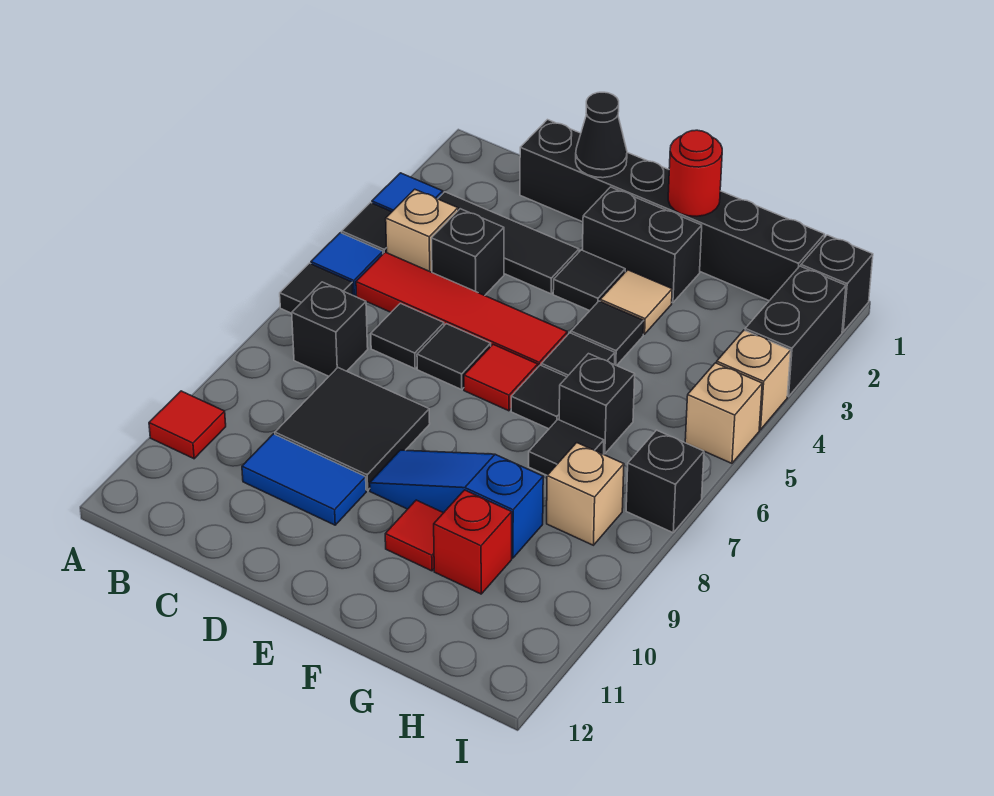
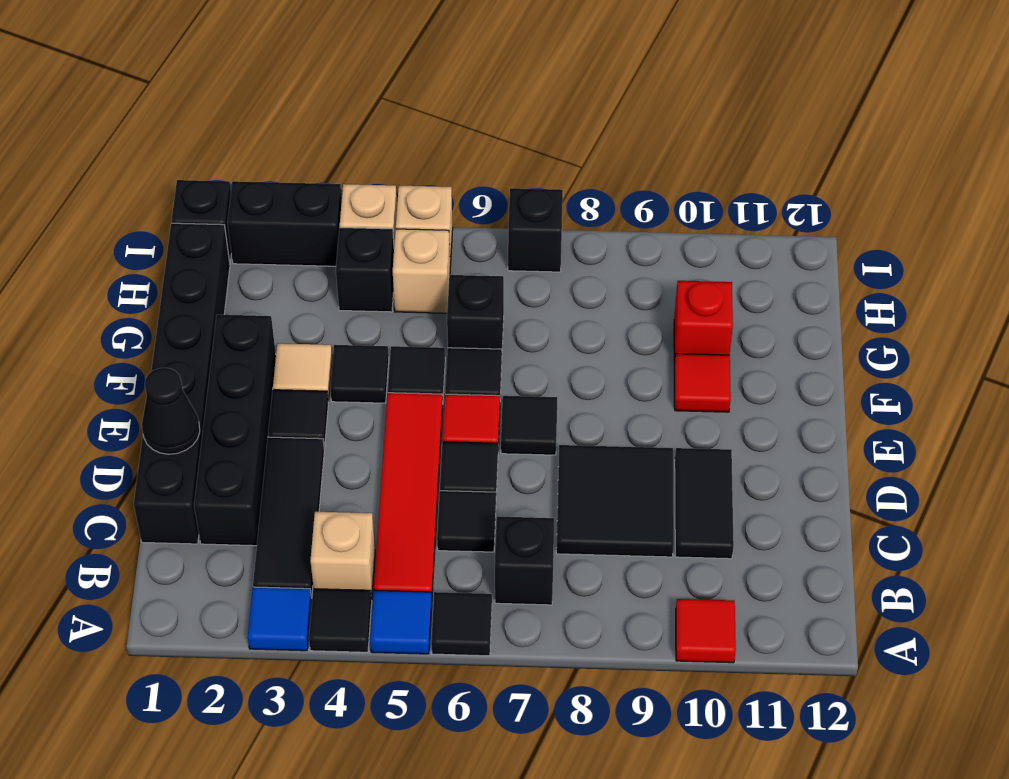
black brick C4 level 1 -> black brick H4 level 1
blue tile C10:D10 level 1 -> black tile C10:D10 level 1
black brick E2:F2 level 1 -> black brick C2:F2 level 1
blue slope E9:G9 level 1 top G -> none
red round brick F1 level 2 -> none
black tile G7 level 1 -> black tile E7 level 1
tan brick H8 level 1 -> tan brick H5 level 1

